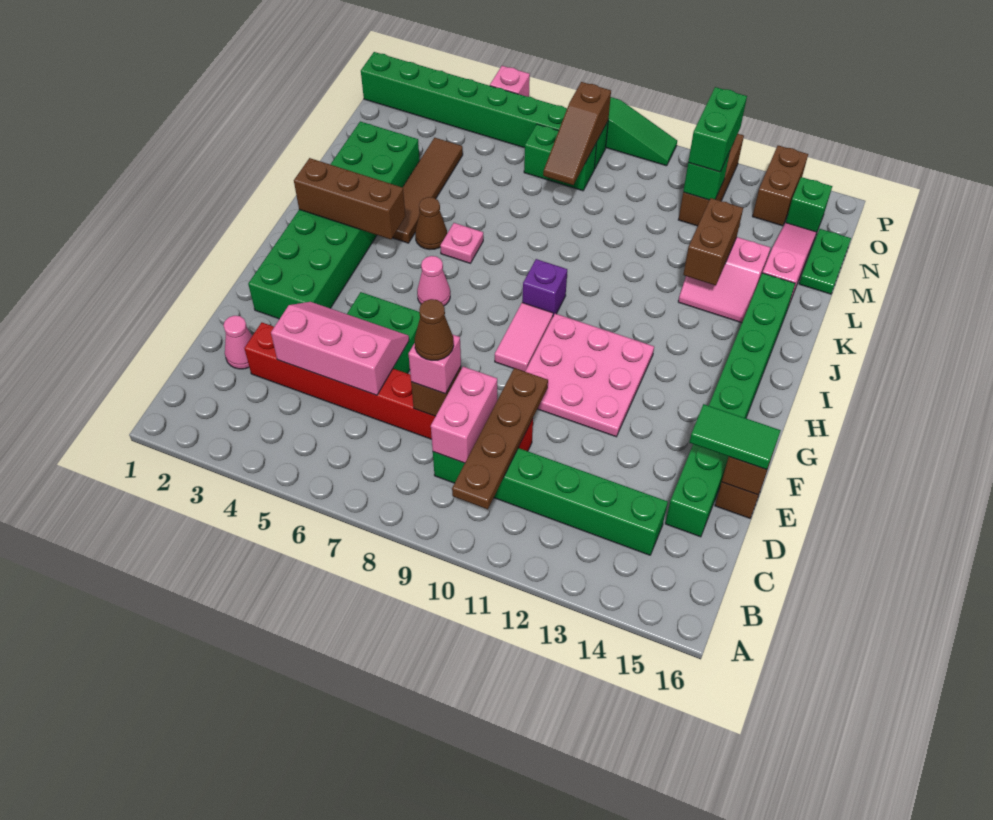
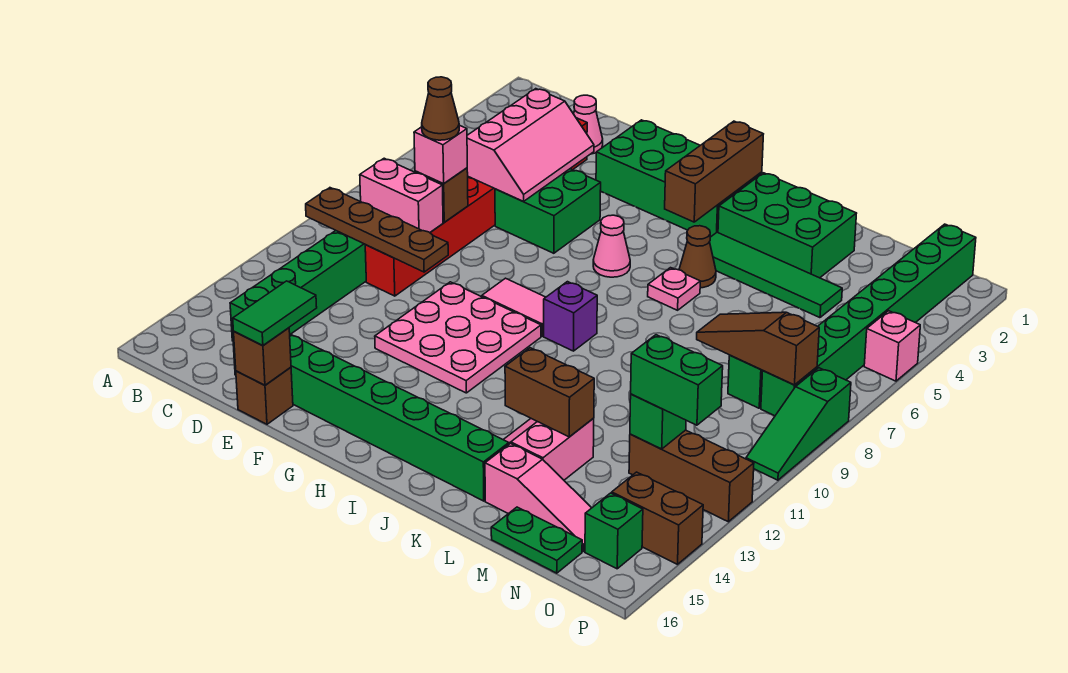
brown tile J4:M4 level 1 -> green tile J4:M4 level 1

